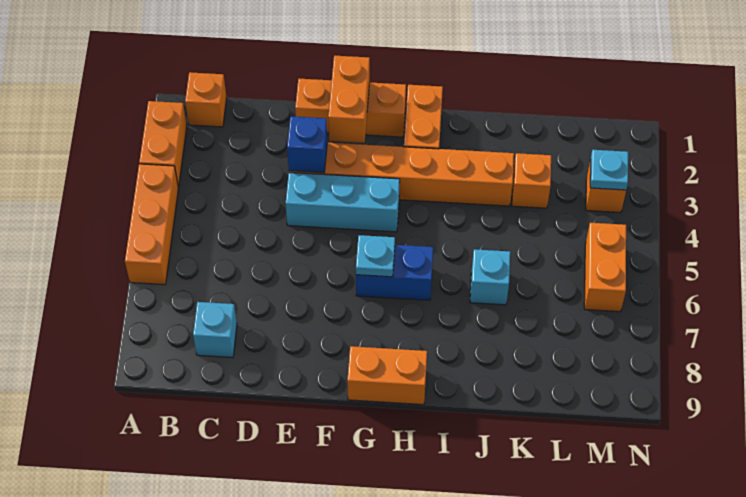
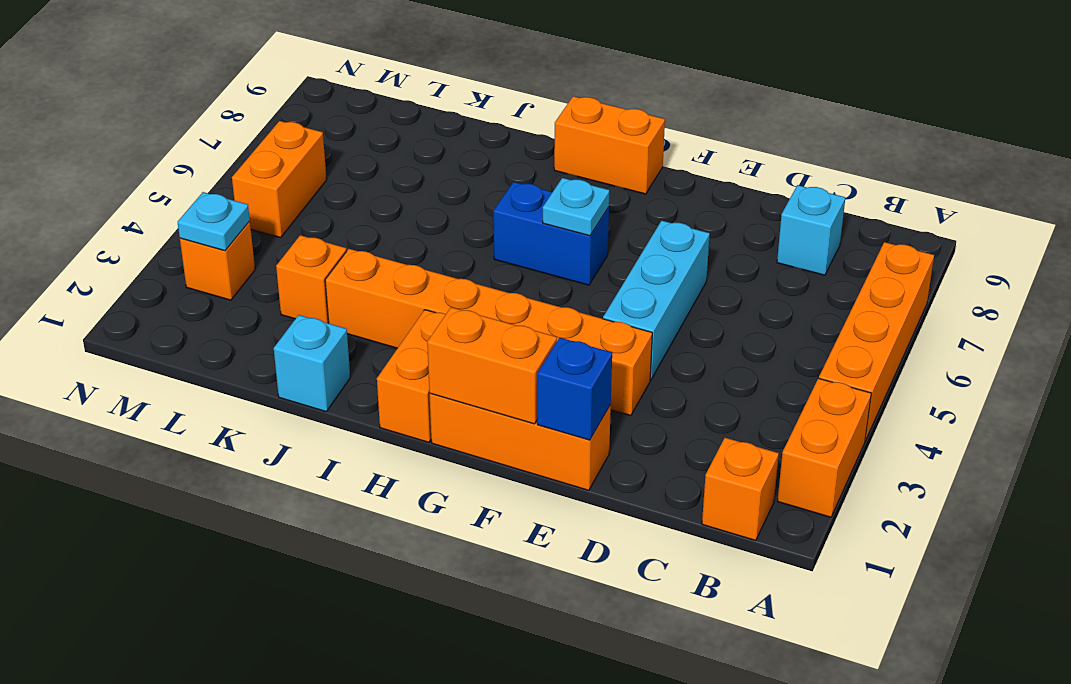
orange brick A4:A6 level 1 -> orange brick A4:A7 level 1
blue brick E3 level 2 -> blue brick E1 level 2
cyan brick E4:G4 level 1 -> cyan brick E4:E6 level 1
orange brick F1:F2 level 2 -> orange brick F1:G1 level 2
cyan brick J6 level 1 -> cyan brick J1 level 1

